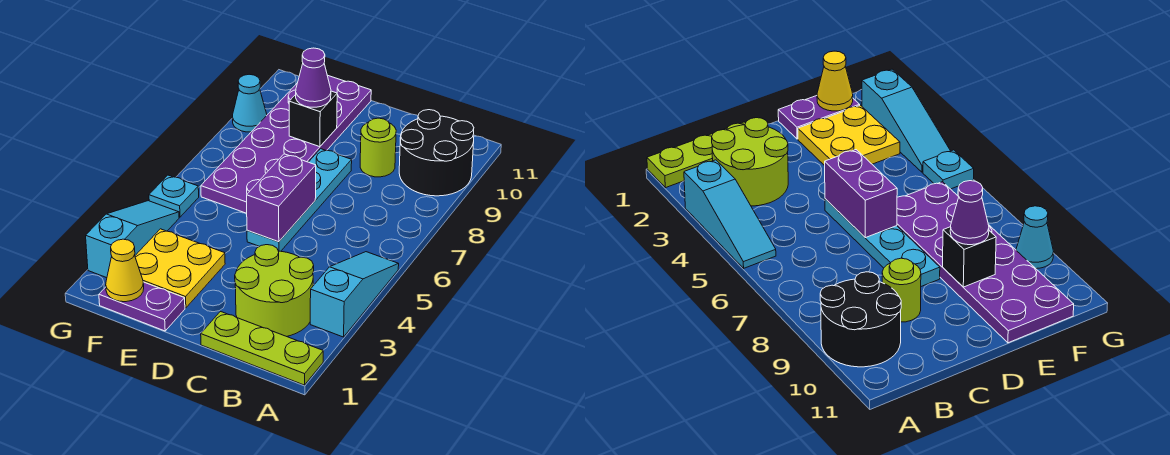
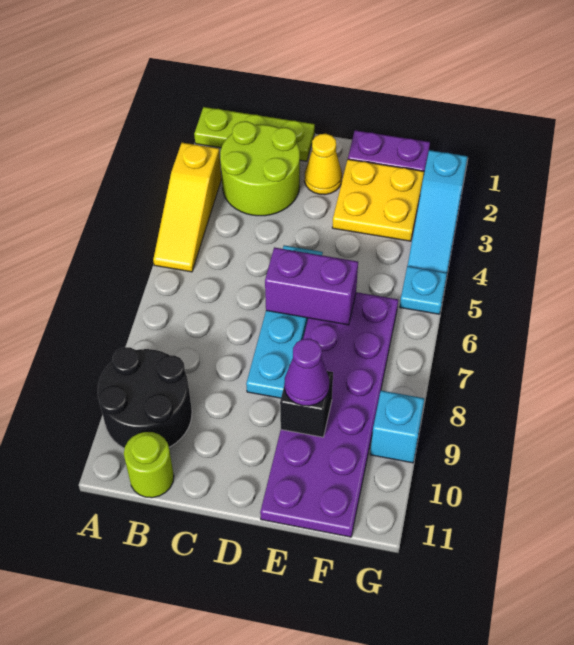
cyan slope A3:A5 level 1 top 3 -> yellow slope A3:A5 level 1 top 3
lime round brick C9 level 1 -> lime round brick B11 level 1
purple brick D5:D6 level 2 -> purple brick D6:E6 level 2
yellow cone F1 level 2 -> yellow cone D2 level 1
cyan cone G9 level 1 -> cyan brick G9 level 1

